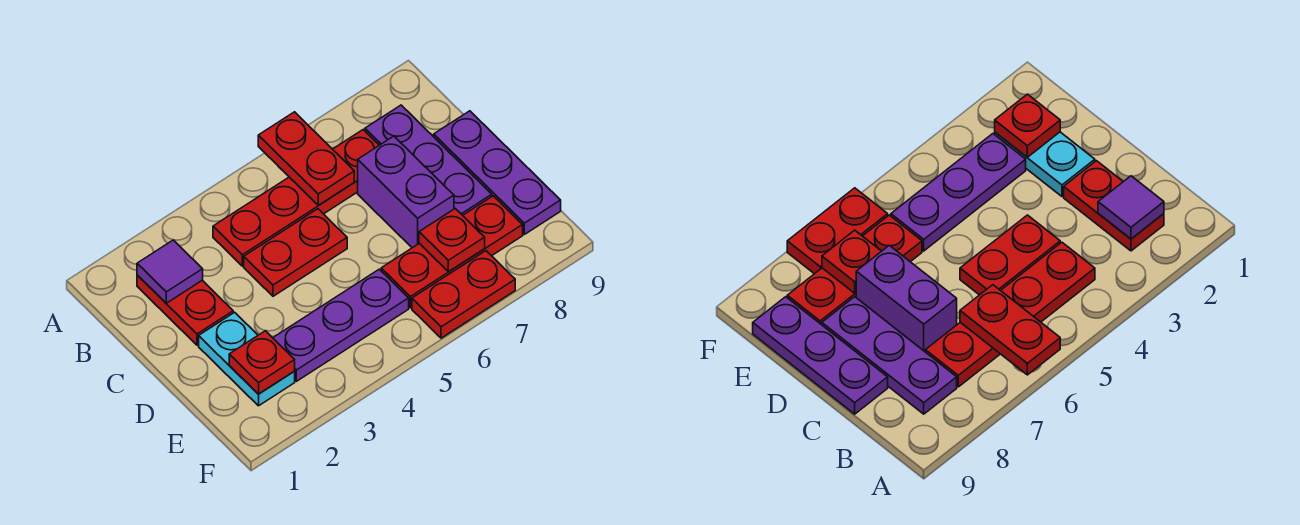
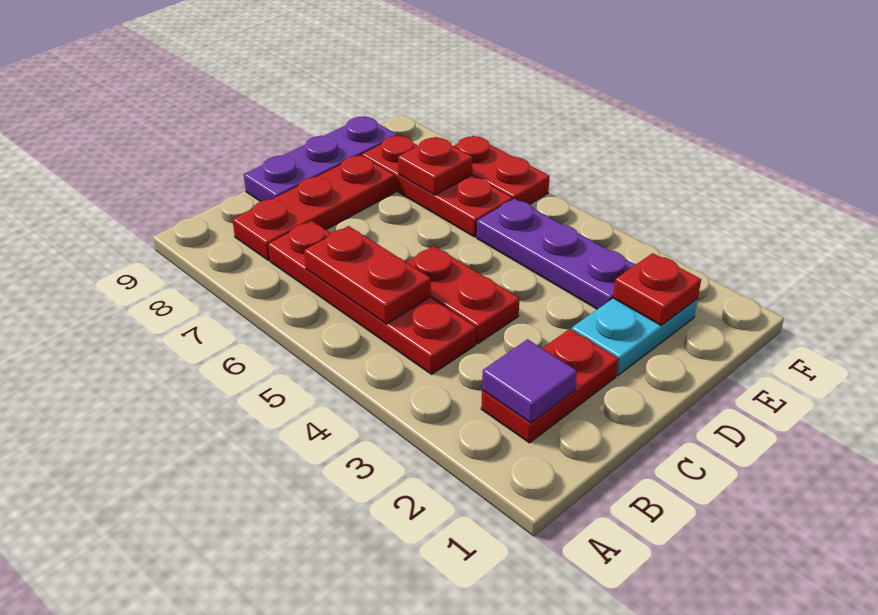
red plate A6:B6 level 2 -> red plate B5:B6 level 2
purple plate B8:D8 level 1 -> red plate B8:D8 level 1
purple brick C7:D7 level 1 -> none

